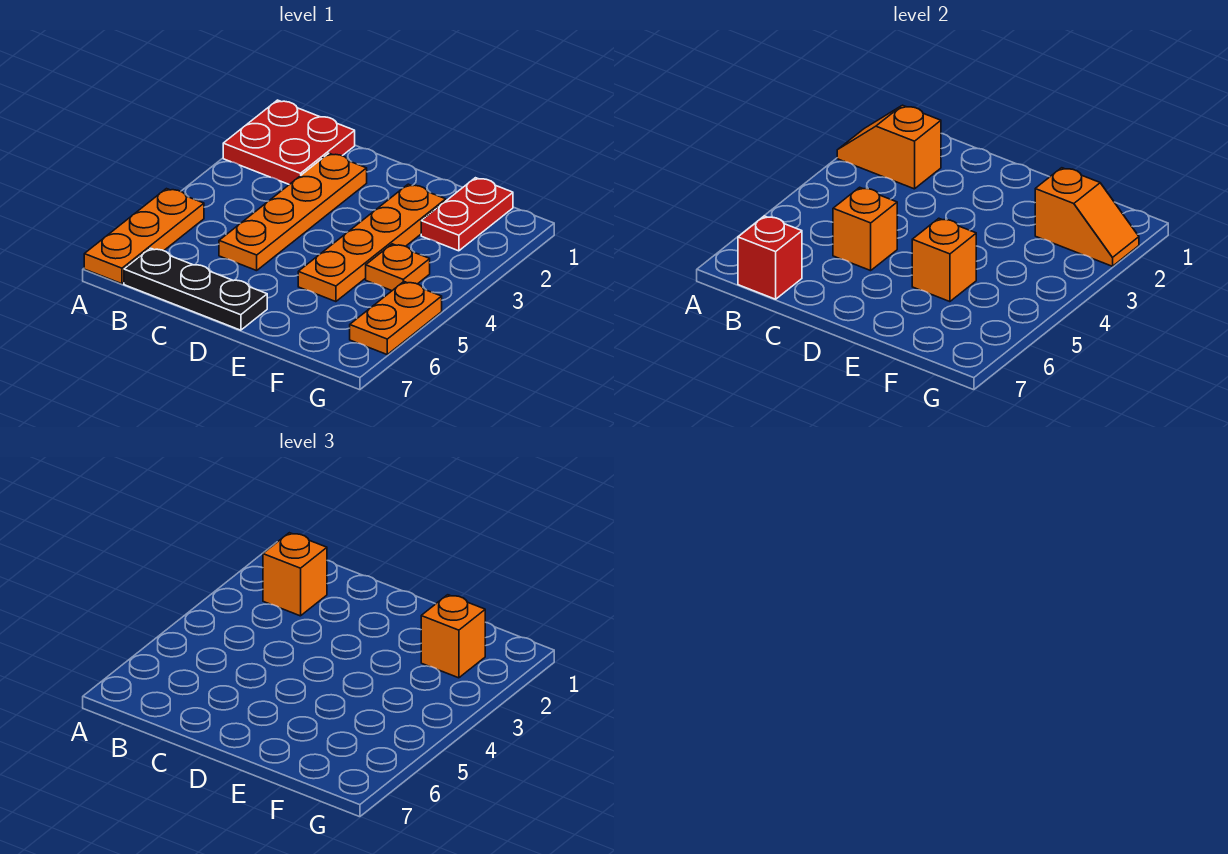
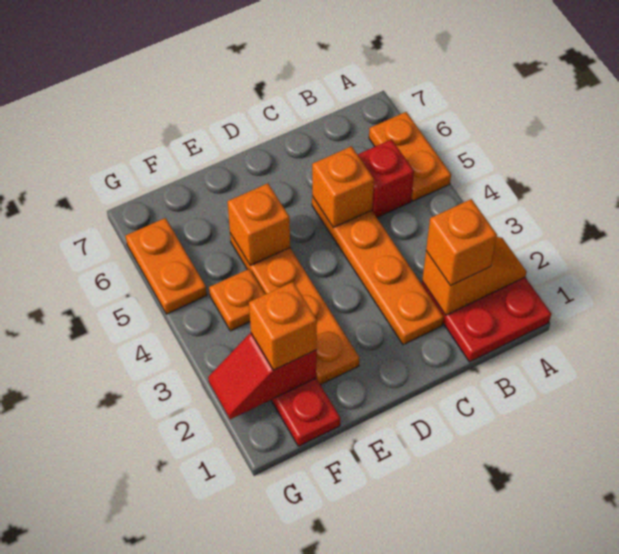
orange plate A5:A7 level 1 -> orange plate A5:A6 level 1
black plate B7:D7 level 1 -> none
red brick B7 level 2 -> red brick B5 level 1
orange slope F2:G2 level 2 top F -> red slope F2:G2 level 2 top F

